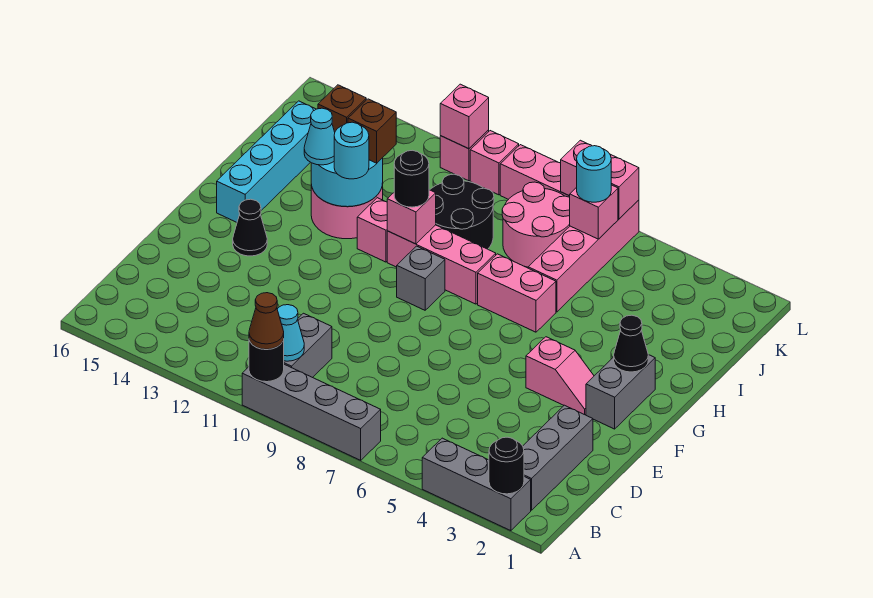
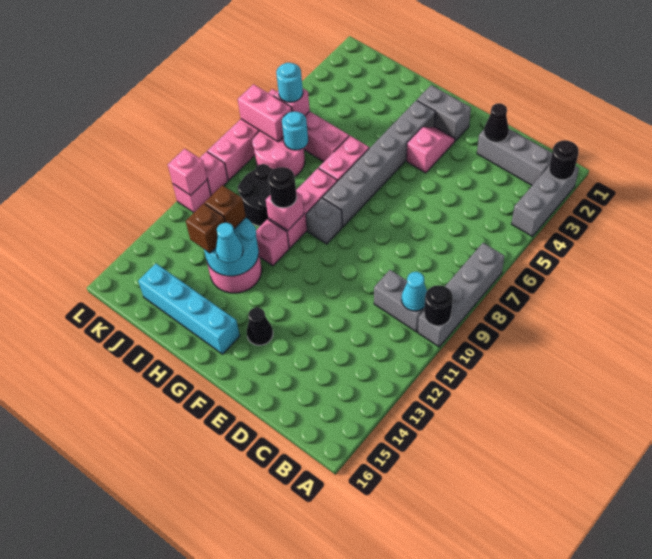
brown cone A10 level 3 -> none
black cone G2 level 2 -> black cone D2 level 2
none -> grey brick G3:G8 level 1
cyan round brick H12 level 3 -> cyan round brick J7 level 2
pink brick L6:L7 level 2 -> pink brick K7:L7 level 2

